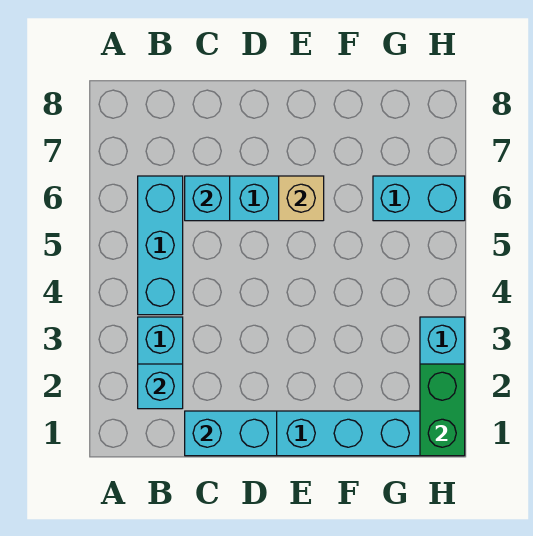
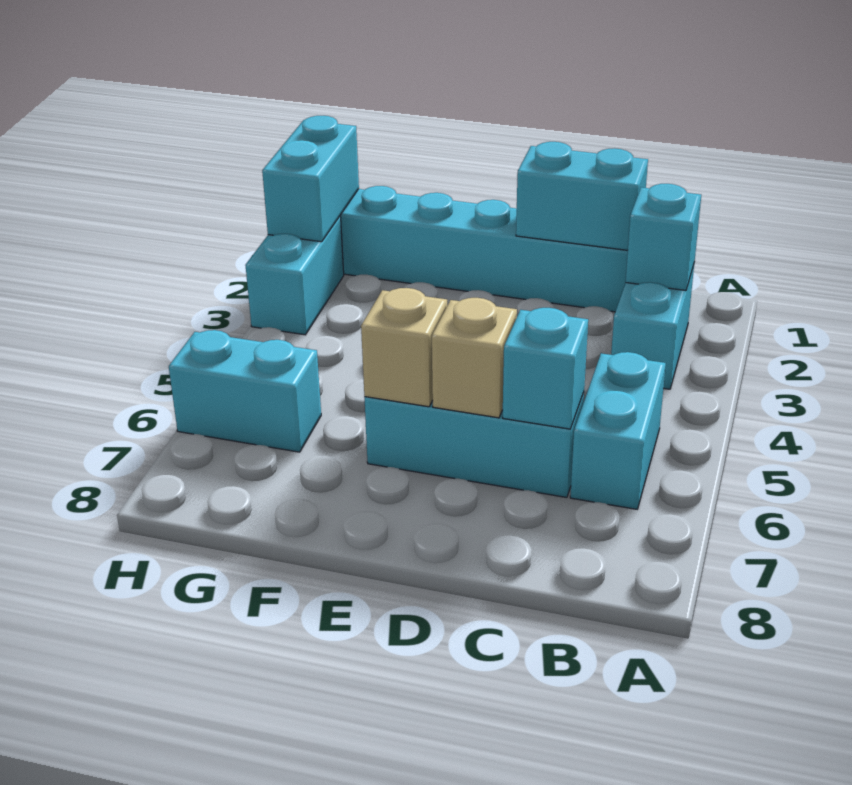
cyan brick B4:B6 level 1 -> cyan brick B5:B6 level 1
none -> tan brick D6 level 2
green brick H1:H2 level 2 -> cyan brick H1:H2 level 2

